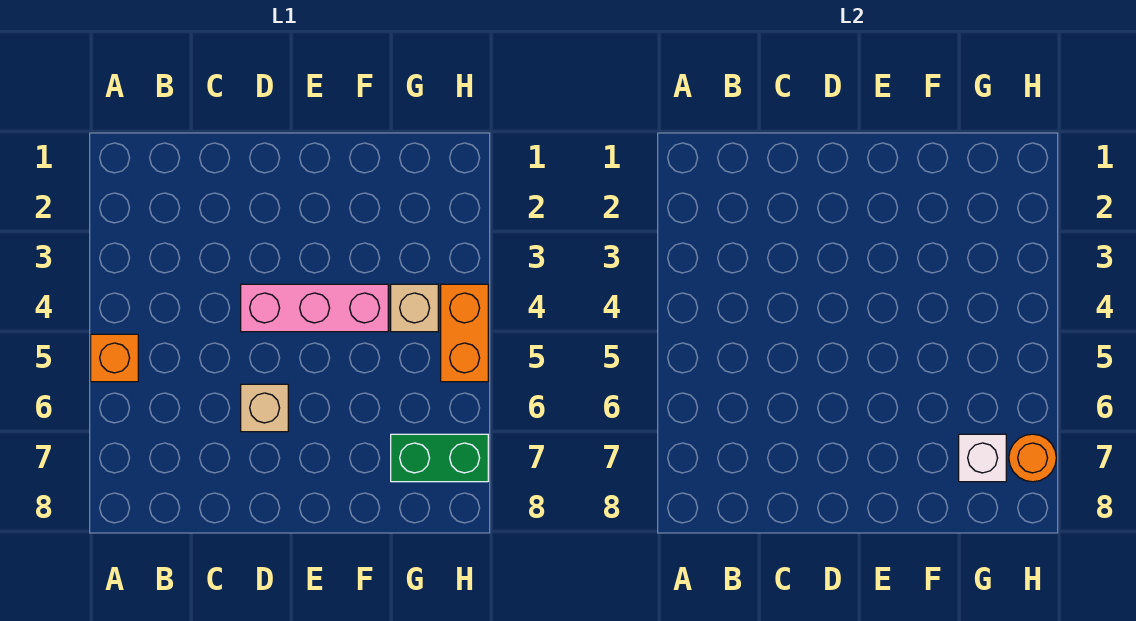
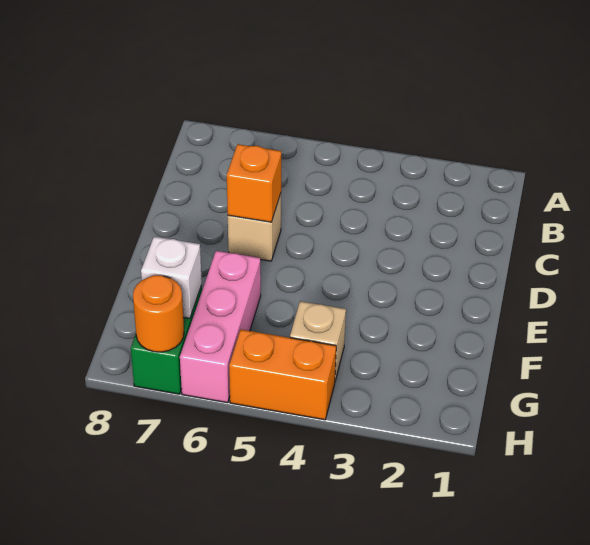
orange brick A5 level 1 -> orange brick D6 level 2
pink brick D4:F4 level 1 -> pink brick F6:H6 level 1

